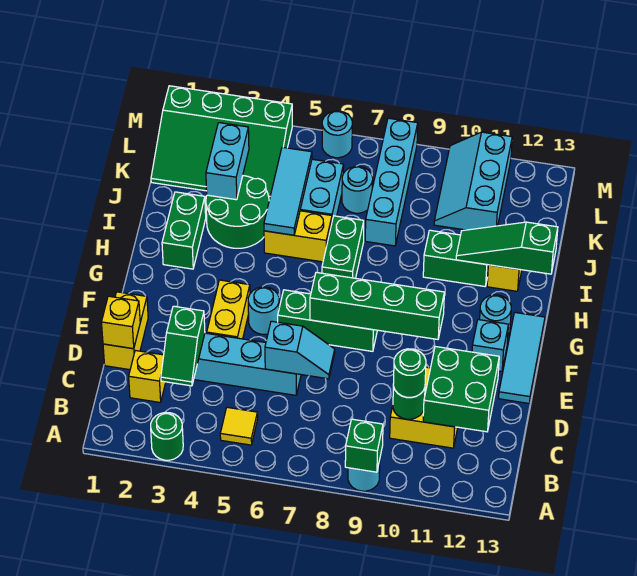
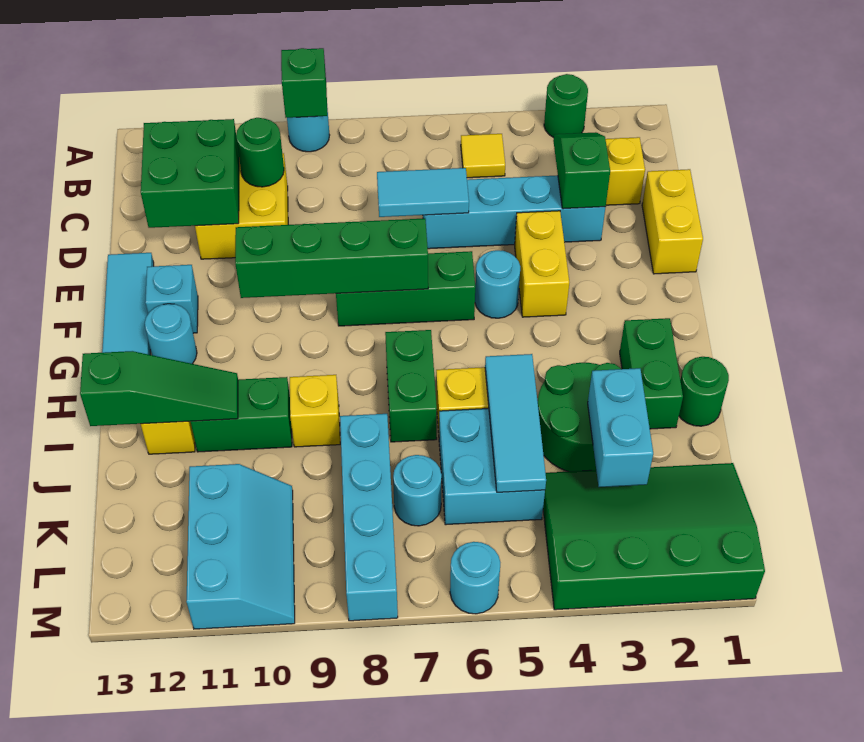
green round brick C10 level 3 -> green round brick I1 level 1
yellow brick D1 level 2 -> yellow brick I9 level 1
cyan slope D6:D7 level 2 top 6 -> cyan tile D6:D7 level 2

